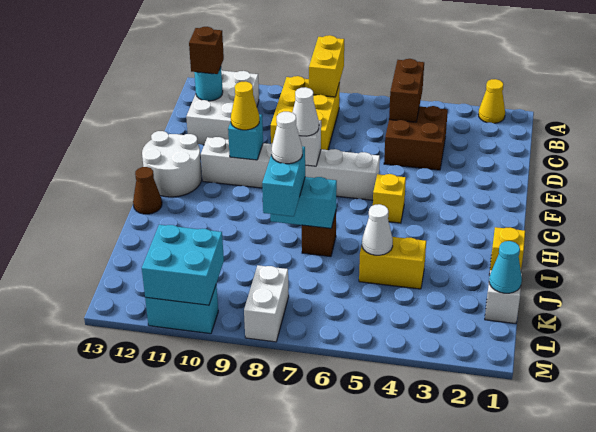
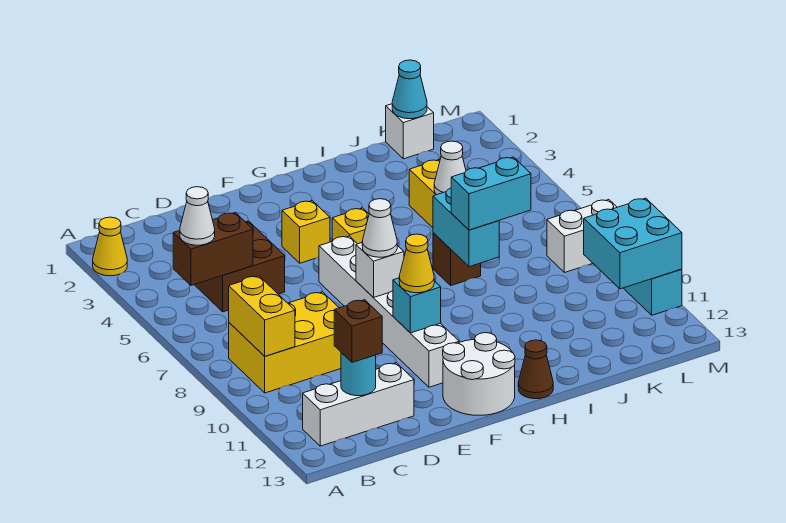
yellow brick A8:B8 level 2 -> yellow brick B8:B9 level 2
white brick B11:D12 level 1 -> white brick B12:D12 level 1
yellow brick I1 level 1 -> yellow brick F4 level 1
white cone I8 level 4 -> white cone B5 level 3

